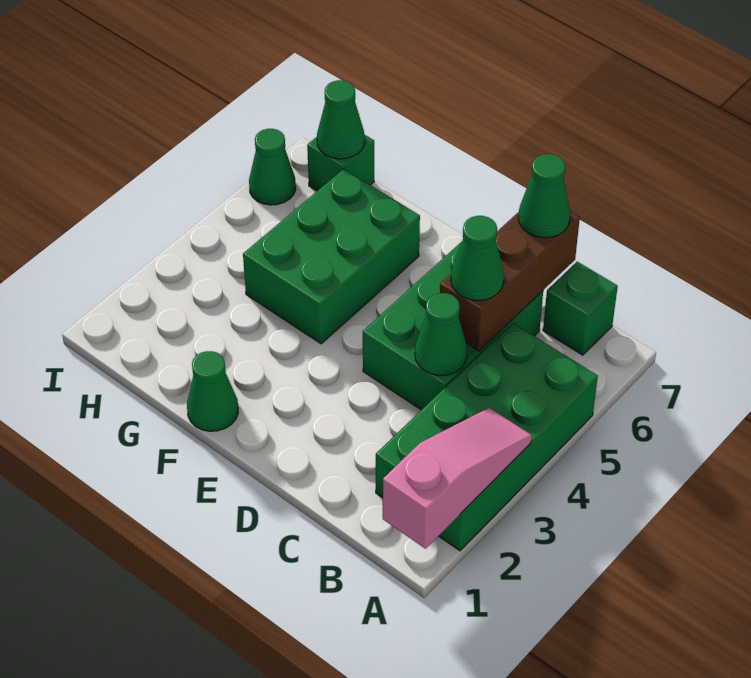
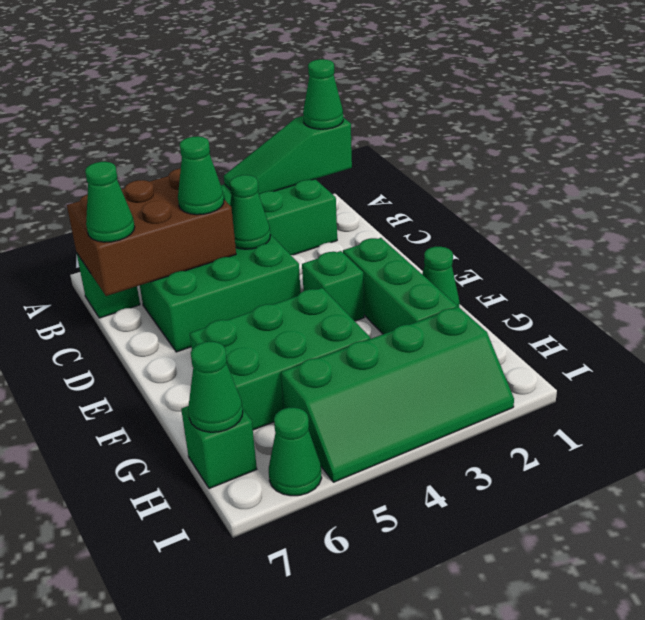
pink slope A1:A3 level 2 top 1 -> green slope A1:A3 level 2 top 1
none -> green cone A1 level 3
brown brick C5:C7 level 2 -> brown brick B5:C7 level 2
none -> green brick E2:G2 level 1
none -> green brick E3 level 1
none -> green slope H2:I5 level 1 top H

